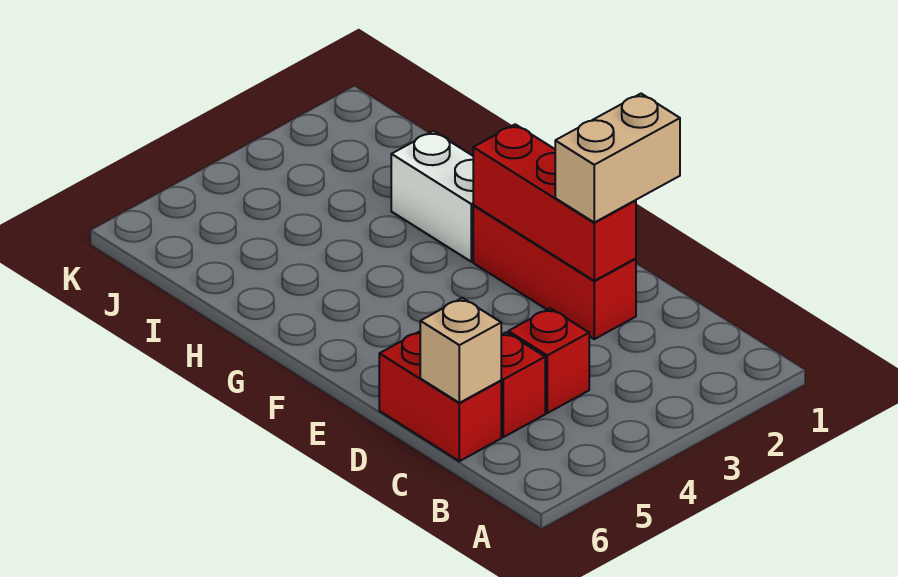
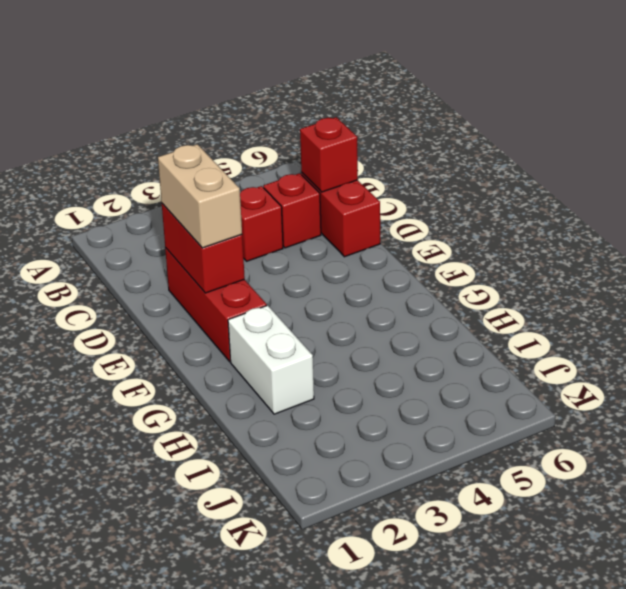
tan brick C6 level 2 -> red brick C6 level 2
tan brick D1:D2 level 3 -> tan brick D2:E2 level 3
red brick D2:F2 level 2 -> red brick D2:E2 level 2

